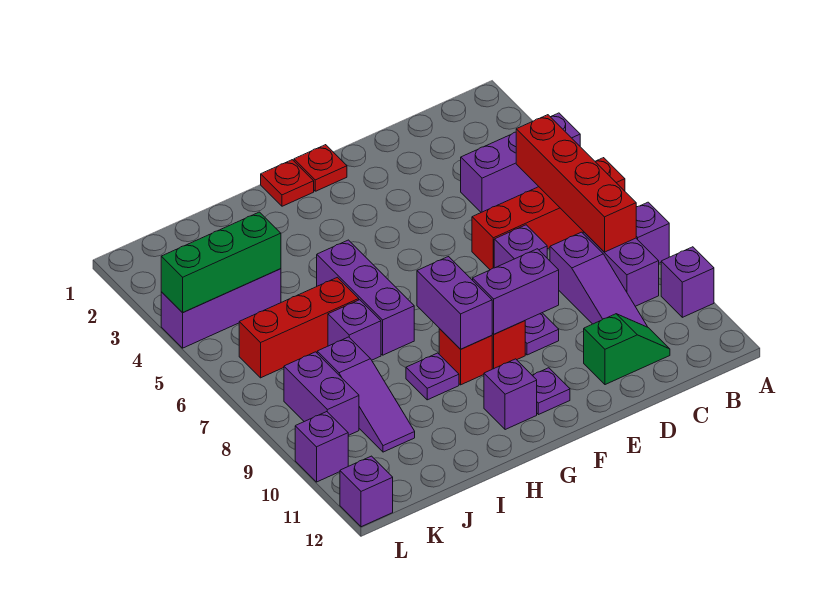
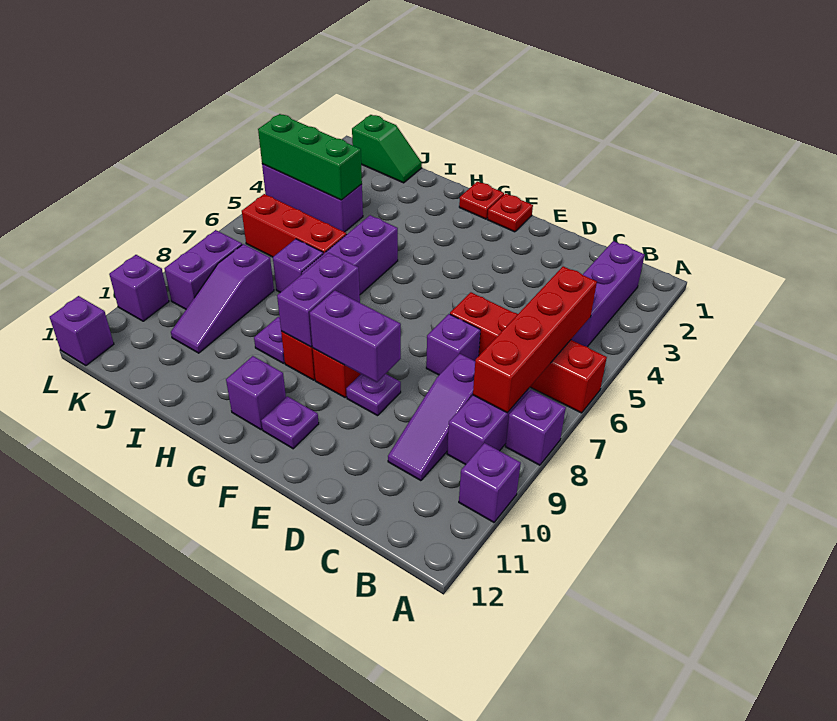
purple brick A4:C4 level 1 -> purple brick B2:B4 level 1
green slope C11:D11 level 1 top D -> green slope J1:K1 level 1 top K

